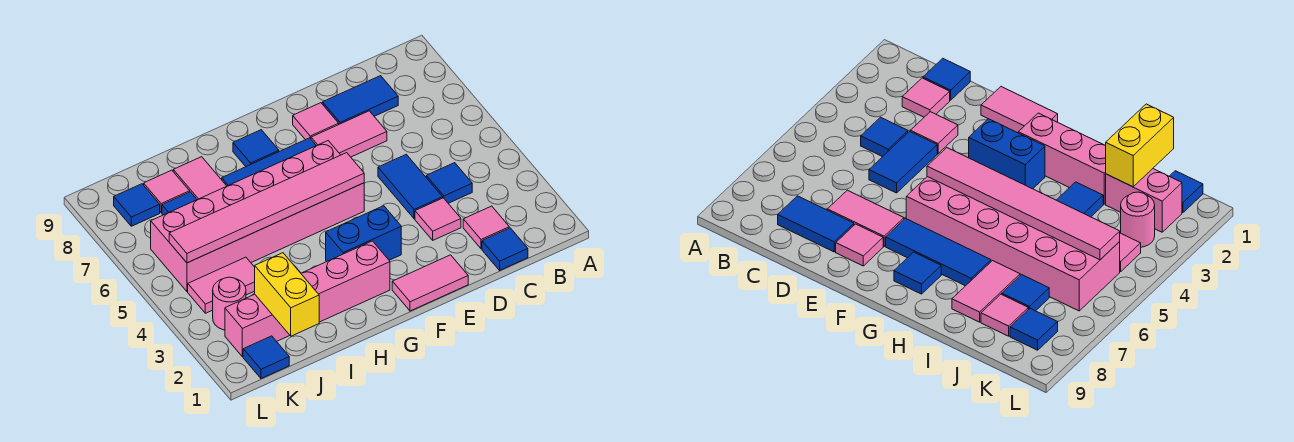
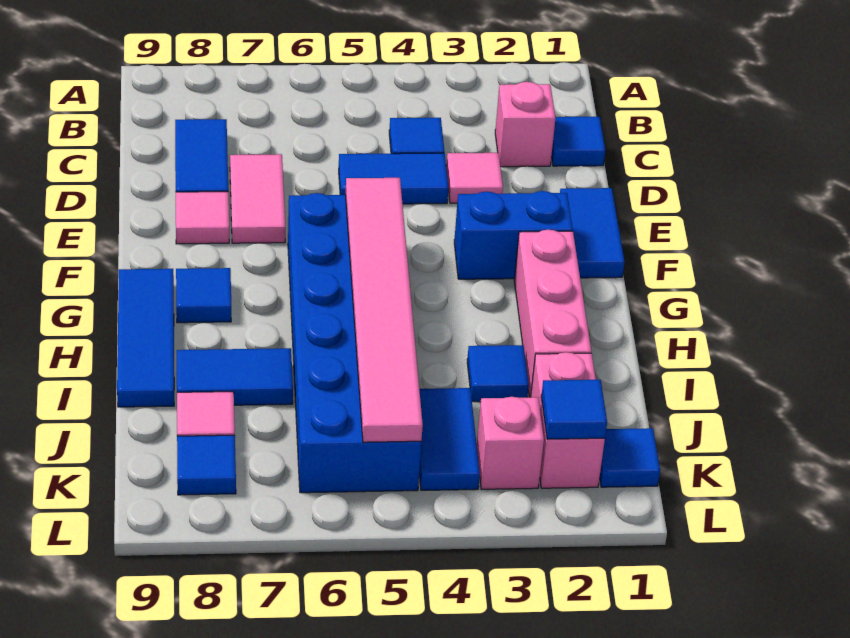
pink tile C2 level 1 -> pink brick C2 level 1
pink tile E1:F1 level 1 -> blue tile E1:F1 level 1
blue brick F3:G3 level 1 -> blue brick F2:F3 level 1
pink brick F5:K6 level 1 -> blue brick F5:K6 level 1
blue tile F7:H7 level 1 -> blue tile G9:I9 level 1
pink tile I7:I8 level 1 -> blue tile I7:I8 level 1
yellow brick J1:J2 level 2 -> none
pink tile J4:K4 level 1 -> blue tile J4:K4 level 1
blue tile J7 level 1 -> blue tile K2 level 2
pink round brick K3 level 1 -> pink brick K3 level 1

